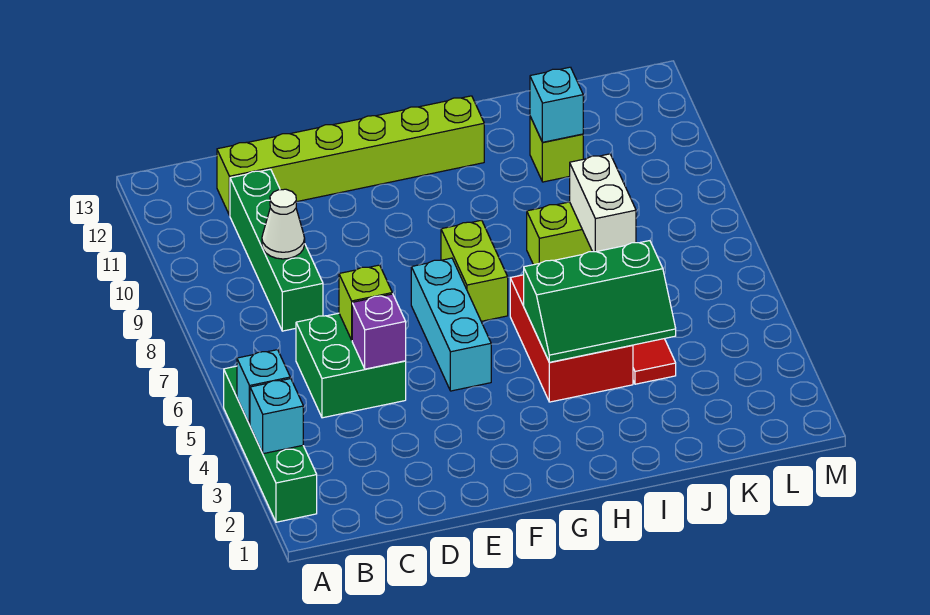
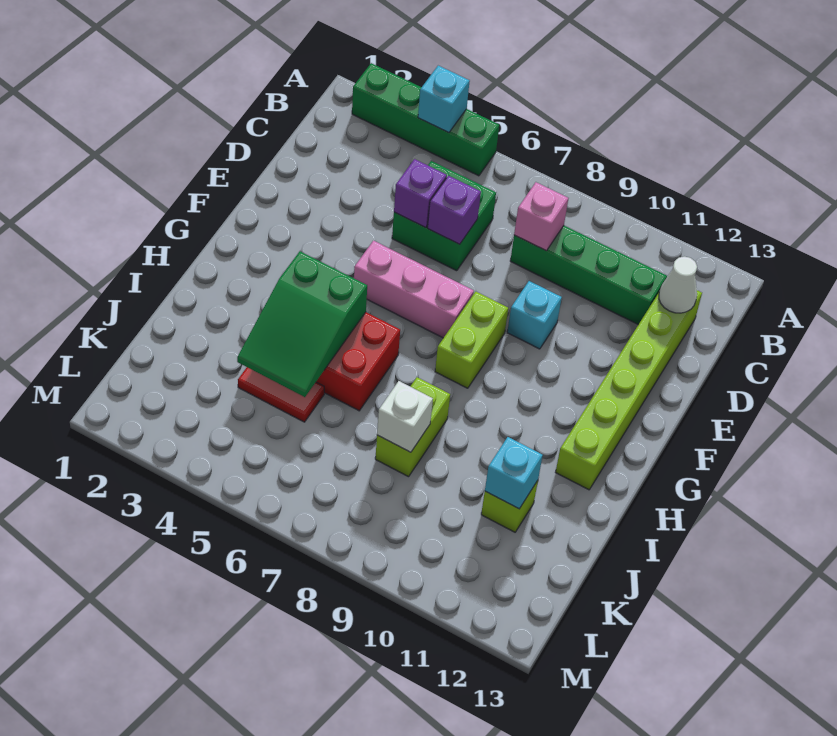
cyan brick A3 level 2 -> cyan brick E9 level 1
none -> pink brick C8 level 2
white cone C9 level 2 -> white cone C12 level 2
lime brick D6 level 2 -> purple brick D6 level 2
cyan brick F5:F7 level 1 -> pink brick F5:F7 level 1
lime brick G7:G8 level 1 -> lime brick F8:G8 level 1
green slope H4:J5 level 2 top 5 -> green slope H4:J5 level 2 top H
white brick J7:J8 level 2 -> white brick J8 level 2

